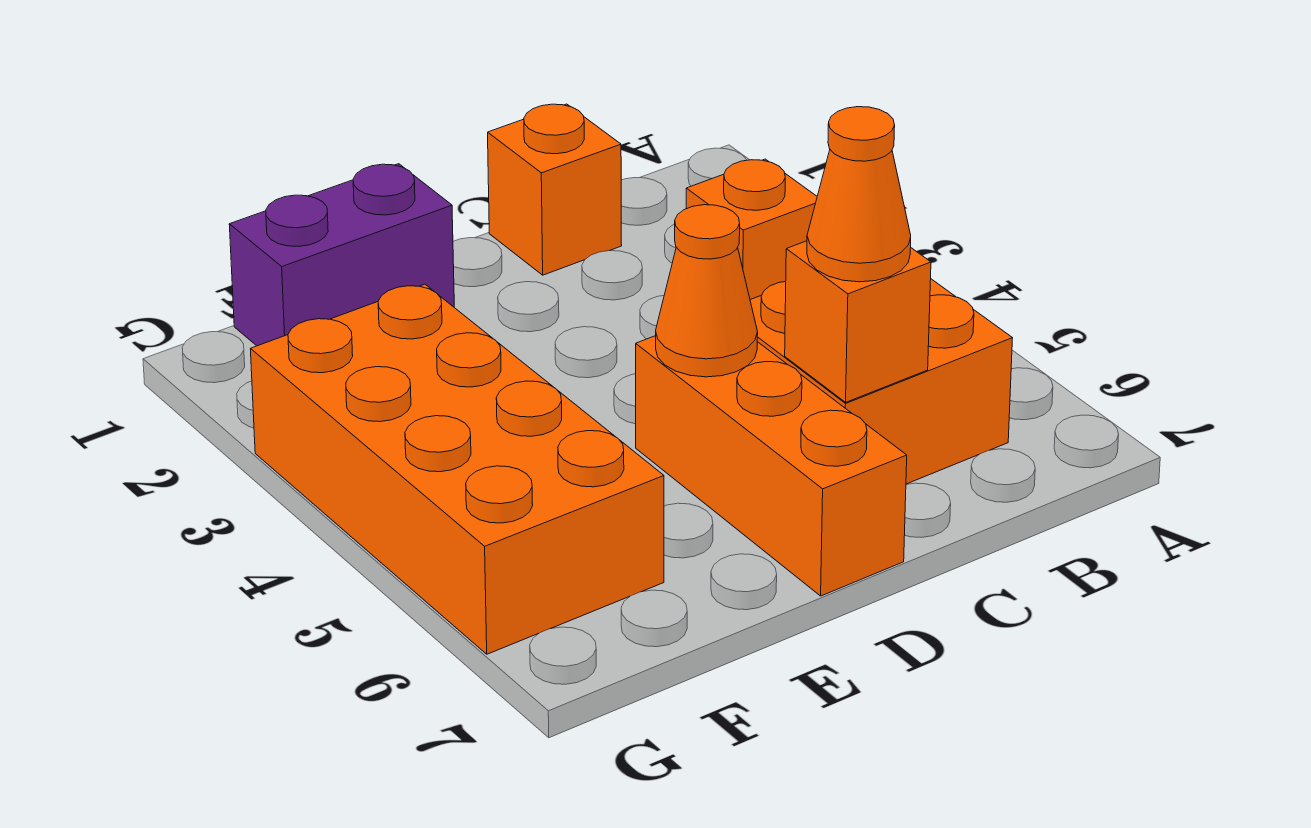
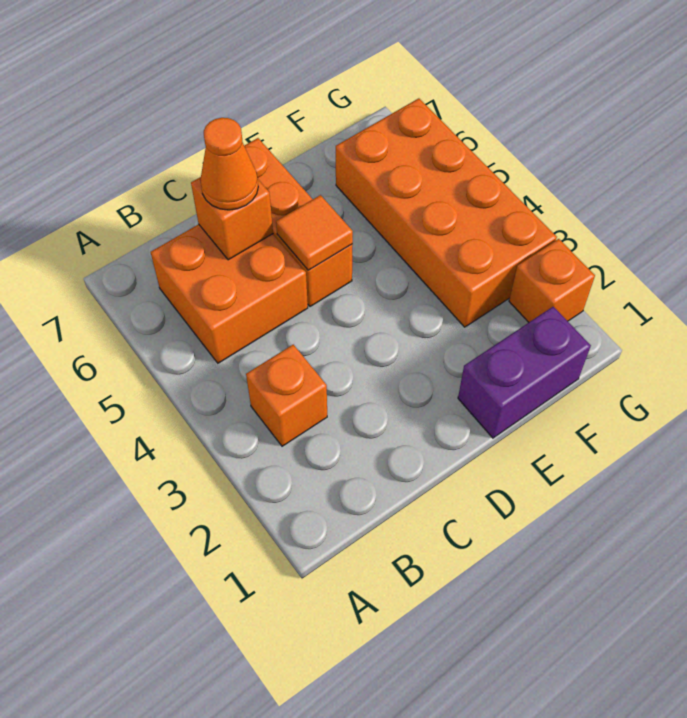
orange brick C1 level 1 -> orange brick G2 level 1
orange cone D5 level 2 -> orange tile D5 level 2

